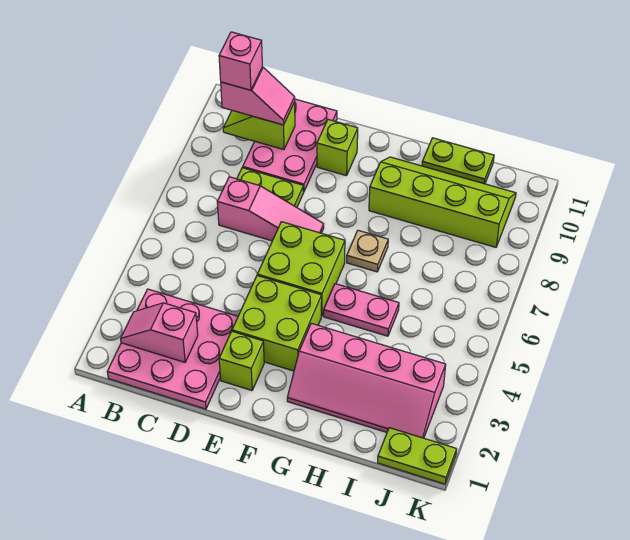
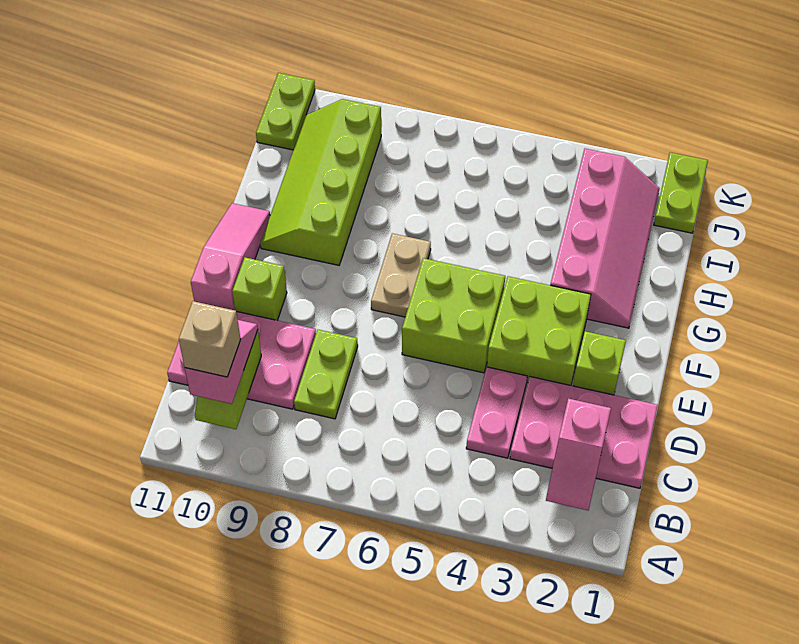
pink plate B1:D3 level 1 -> pink plate C1:D3 level 1
pink brick B10 level 4 -> tan brick B10 level 4
pink slope C7:E7 level 1 top C -> pink slope E11:G11 level 1 top E
pink plate G5:H5 level 1 -> pink plate C4:D4 level 1
tan plate G7 level 1 -> tan plate F7:G7 level 1
lime plate H11:I11 level 1 -> lime plate J11:K11 level 1

